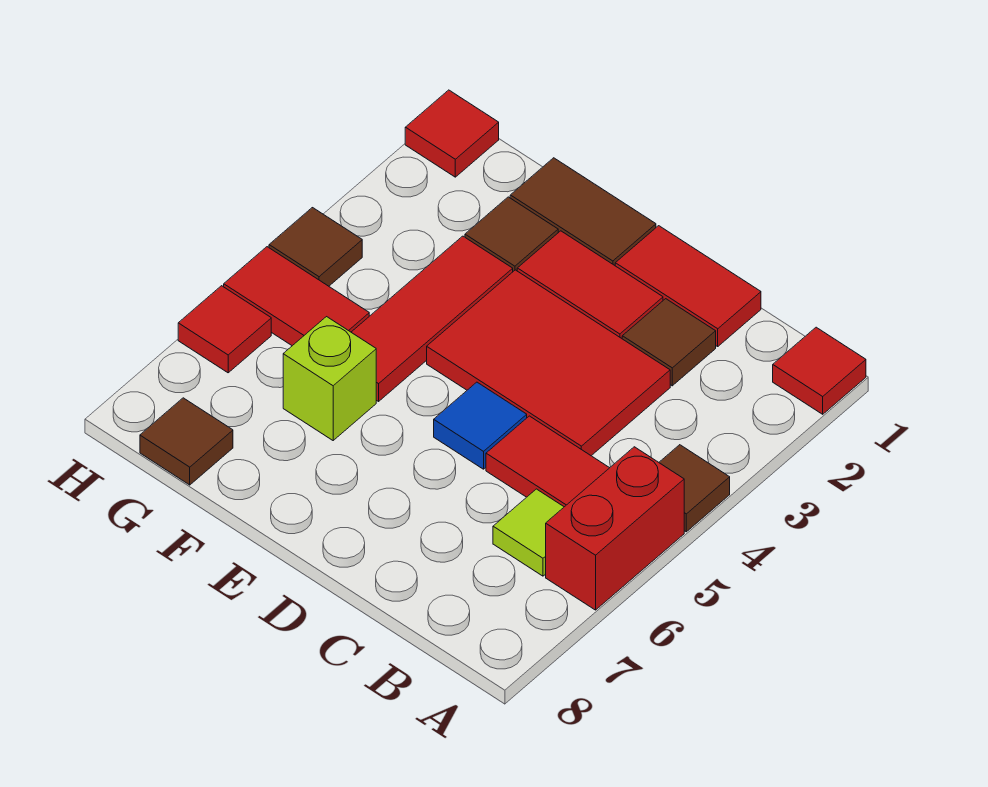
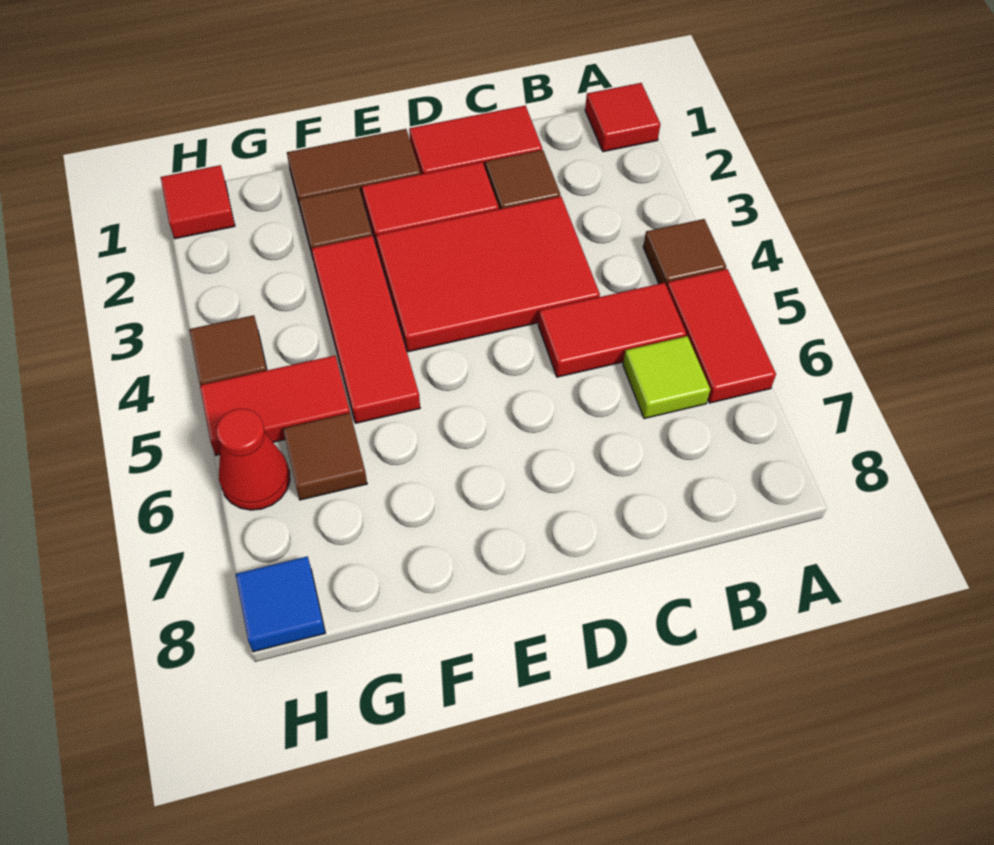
red brick A5:A6 level 1 -> red tile A5:A6 level 1
blue tile D5 level 1 -> blue tile H8 level 1
lime brick F6 level 1 -> none
brown tile G8 level 1 -> brown tile G6 level 1
red tile H6 level 1 -> red cone H6 level 1

